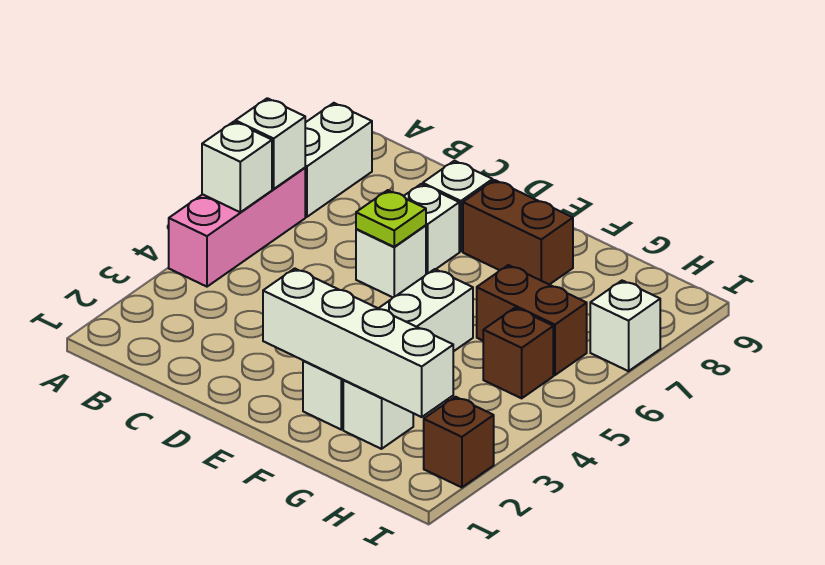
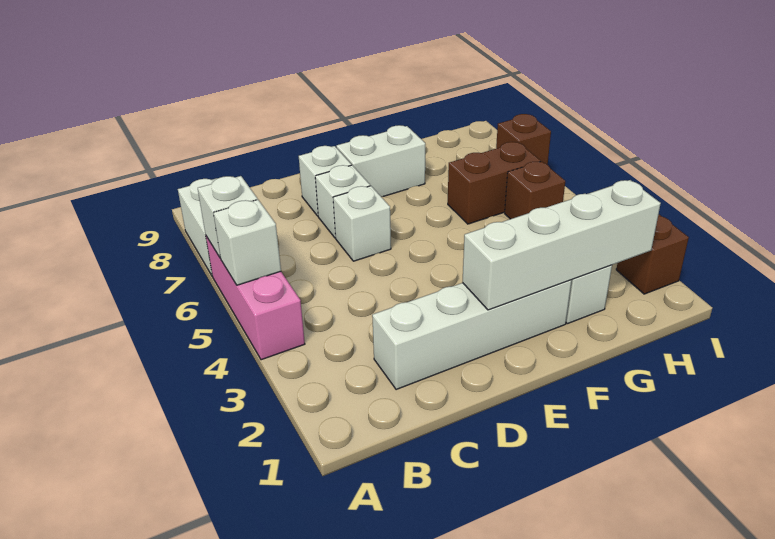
lime plate D6 level 2 -> none
brown brick E8:F8 level 1 -> white brick E8:F8 level 1
white brick F2:F5 level 1 -> white brick C2:F2 level 1
white brick I7 level 1 -> brown brick I7 level 1

